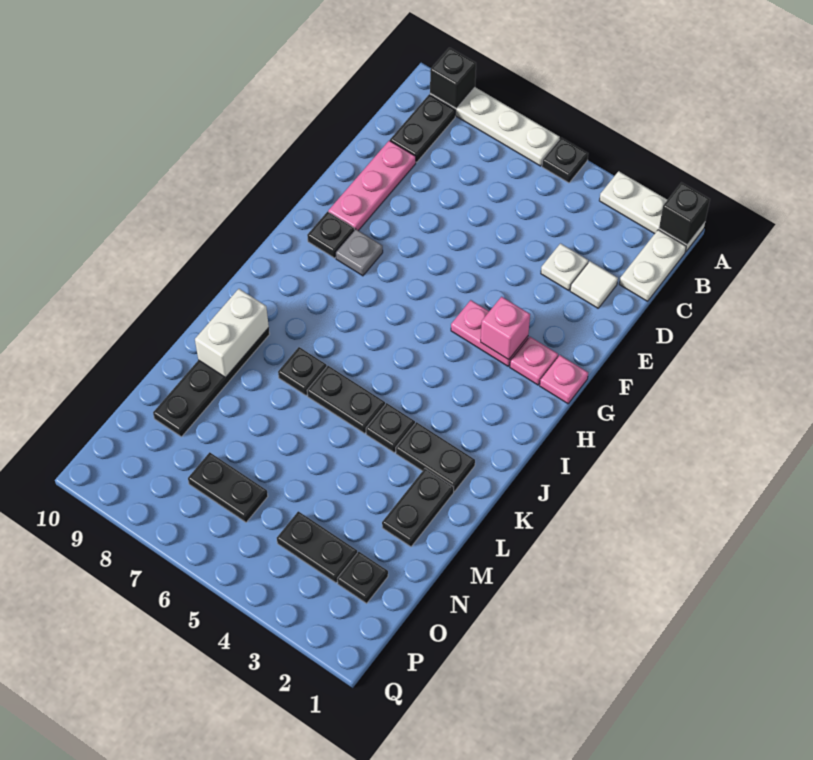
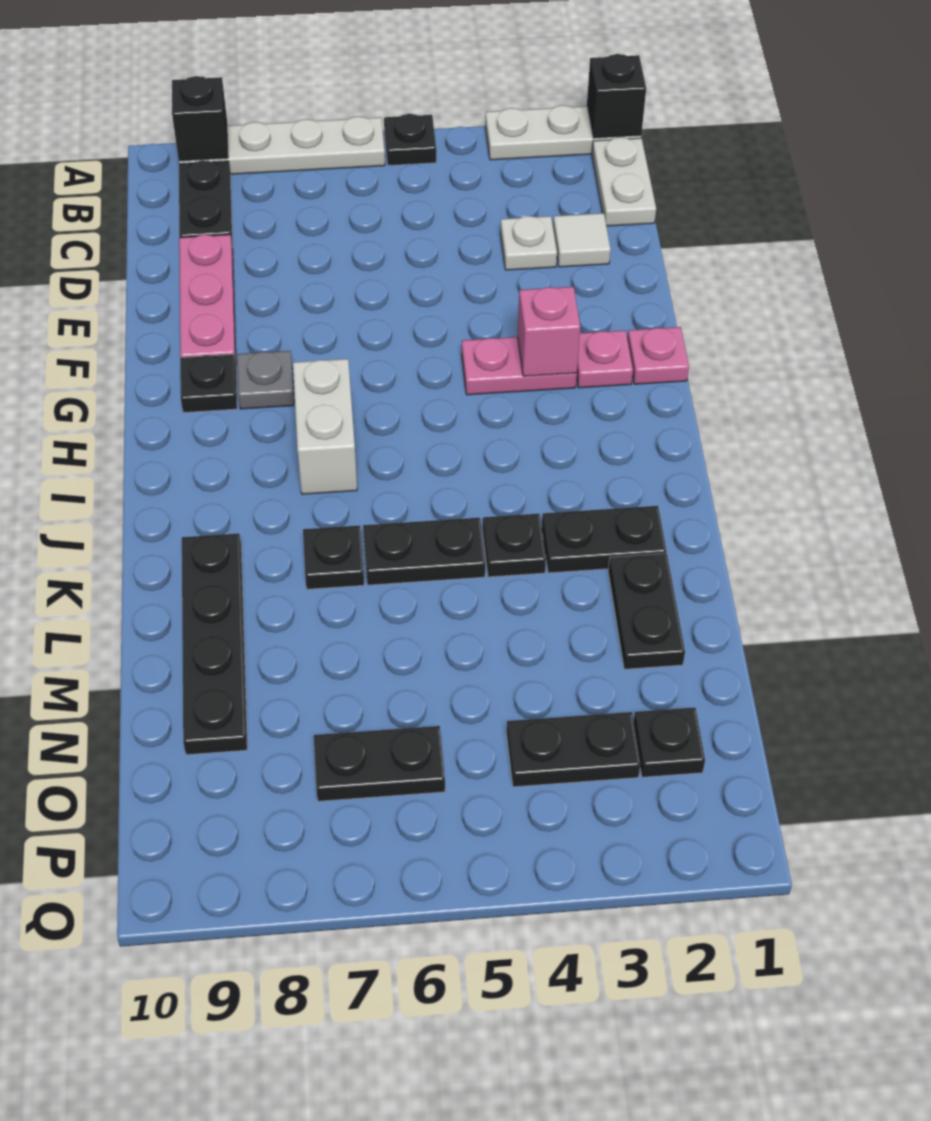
white brick K9:L9 level 2 -> white brick H7:I7 level 1

